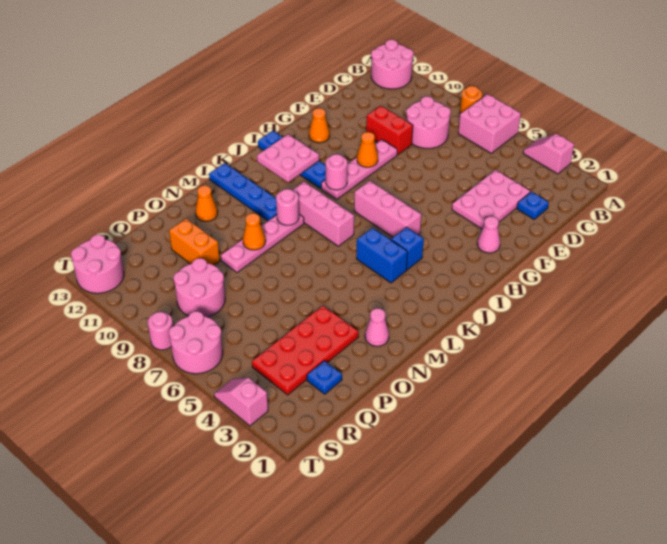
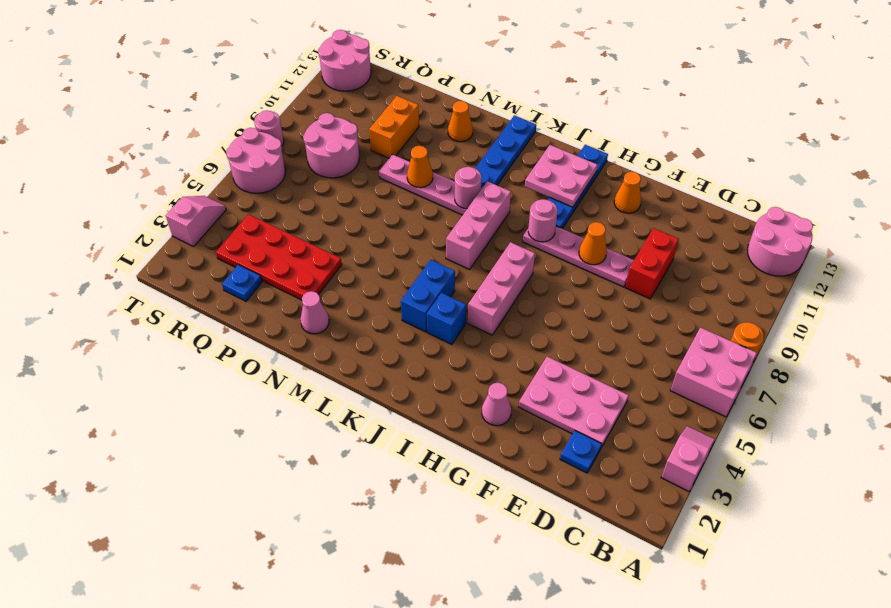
pink round brick C8:D9 level 1 -> none

